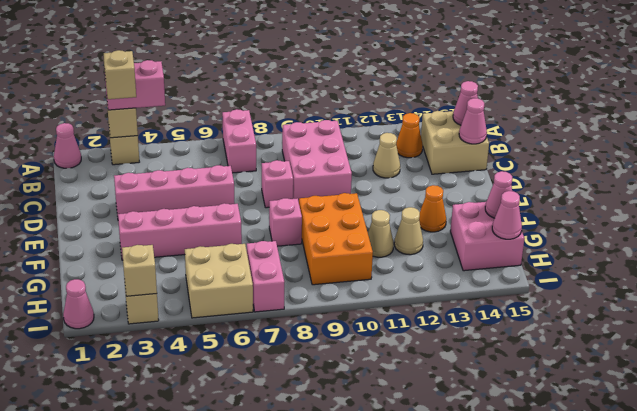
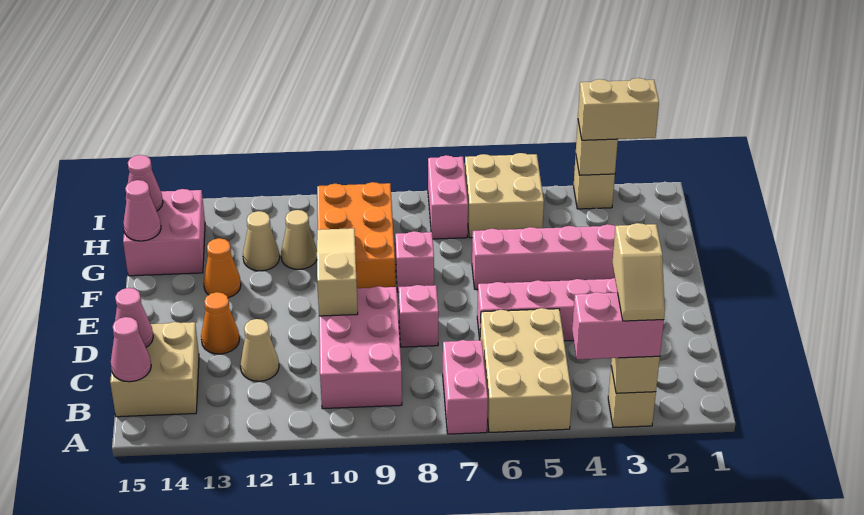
pink cone A1 level 1 -> none
none -> tan brick A5:C6 level 1
orange cone B13 level 1 -> orange cone D13 level 1
none -> tan slope D10:F10 level 2 top D
pink cone I1 level 1 -> none
none -> tan brick I2:I3 level 3

